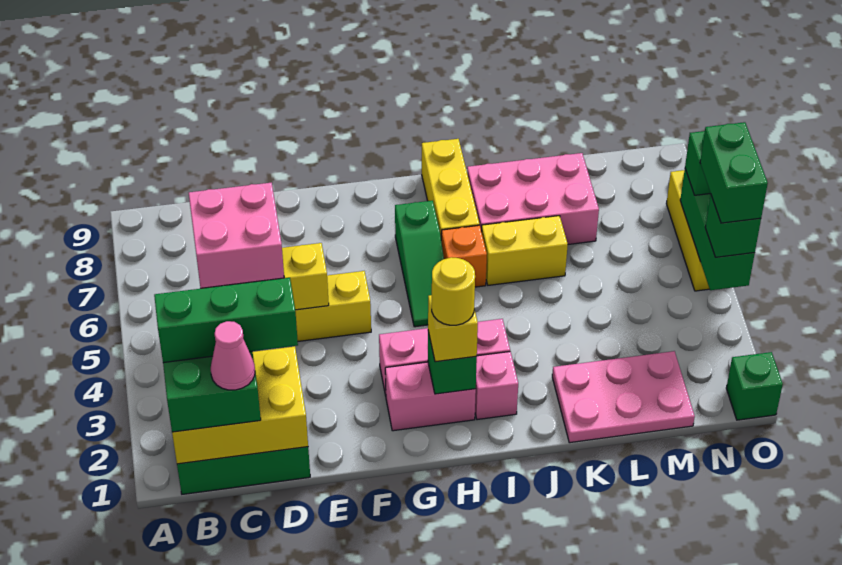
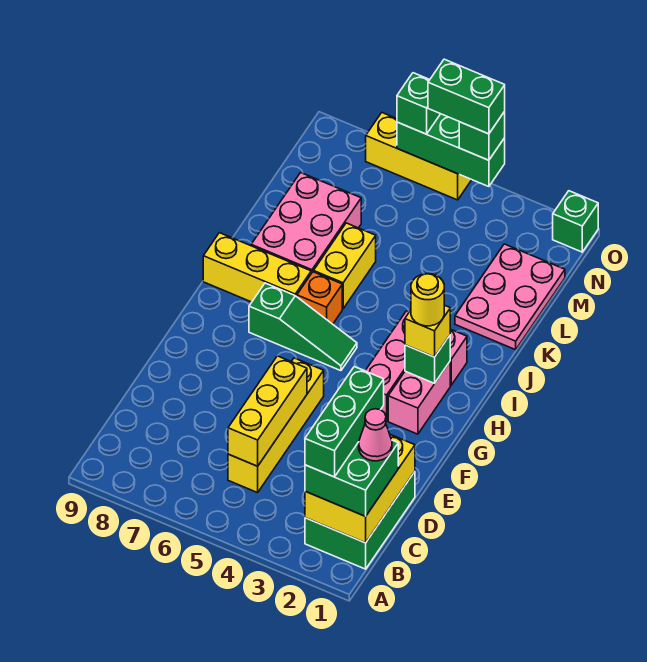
pink brick C5:D6 level 3 -> none

